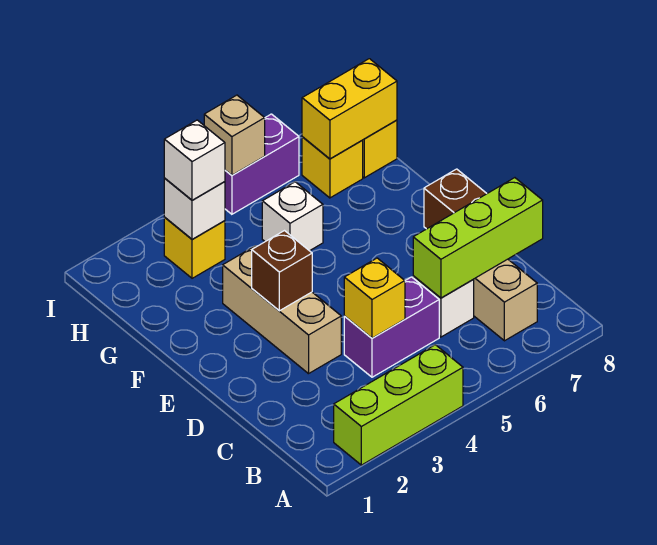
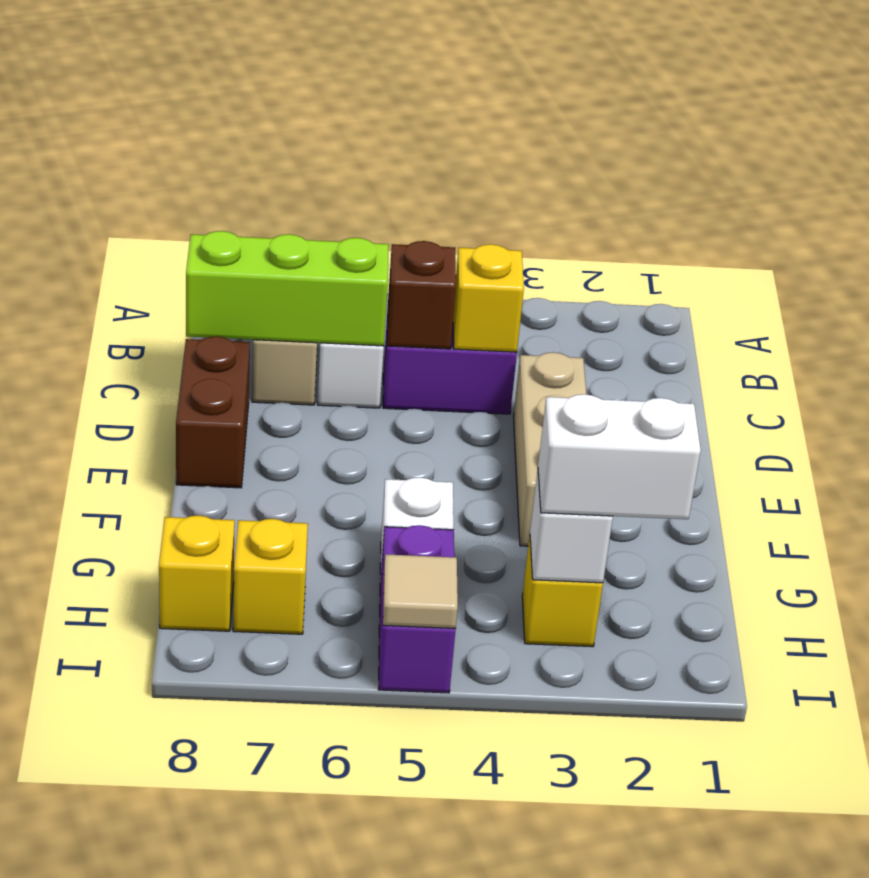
lime brick A2:A4 level 1 -> none
brown brick E3 level 2 -> brown brick C5 level 2
white brick H3 level 3 -> white brick H2:H3 level 3
yellow brick H7:H8 level 2 -> none
purple brick I5:I6 level 1 -> purple brick H5:I5 level 1
tan brick I5 level 2 -> tan tile I5 level 2

